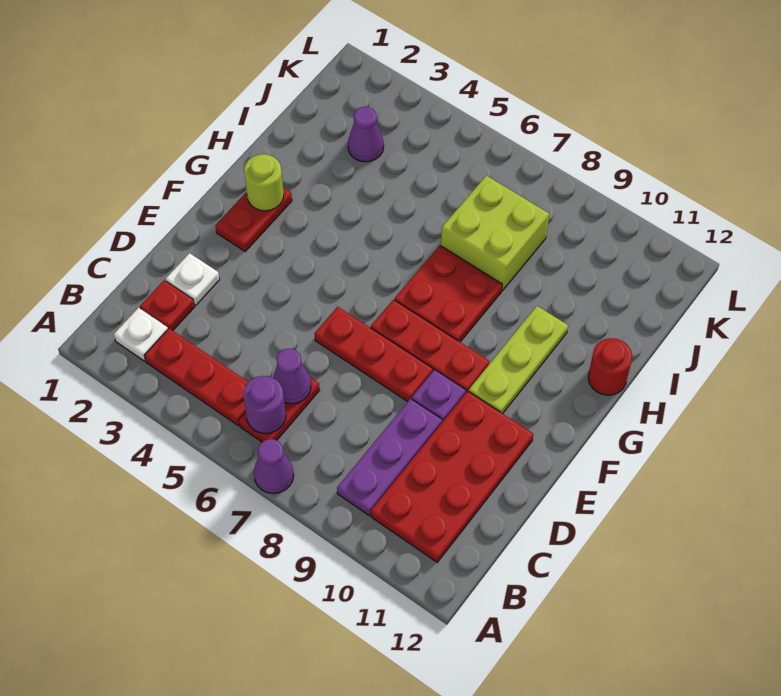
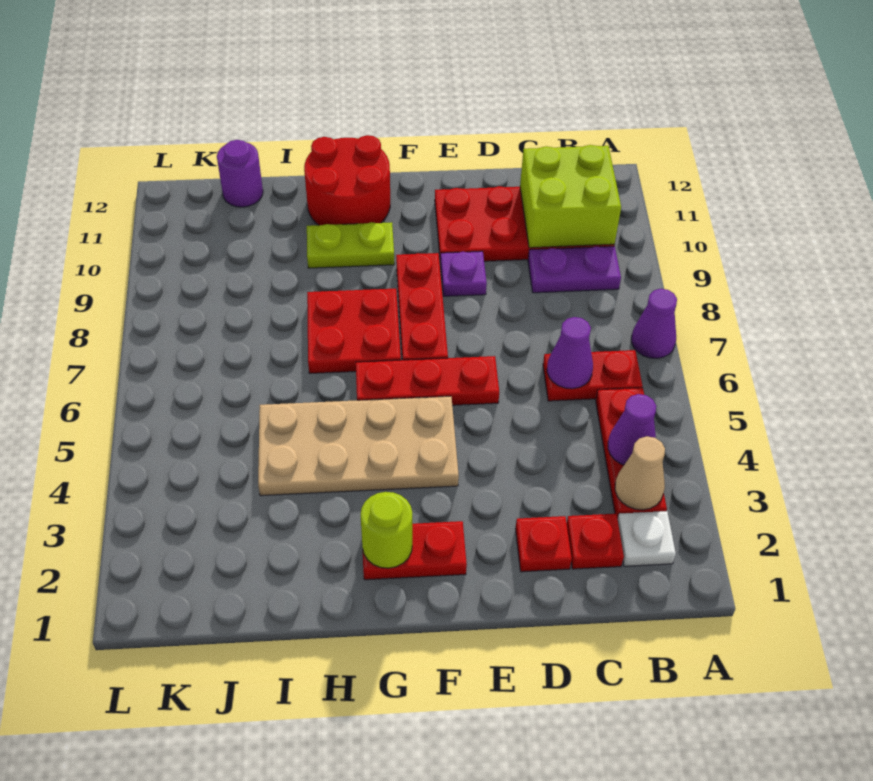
none -> tan cone B3 level 2
purple round brick B6 level 2 -> purple round brick J12 level 1
purple plate B9:D9 level 1 -> purple plate B9:C9 level 1
white plate D2 level 1 -> red plate D2 level 1
red plate E6:E8 level 1 -> red plate E6:G6 level 1
none -> tan plate F4:I5 level 1
lime plate F10:H10 level 1 -> lime plate G10:H10 level 1
red round brick H12 level 1 -> red round brick G11:H12 level 1
lime brick I7:J8 level 1 -> lime brick B10:C11 level 2
purple cone J3 level 1 -> purple cone B4 level 2

